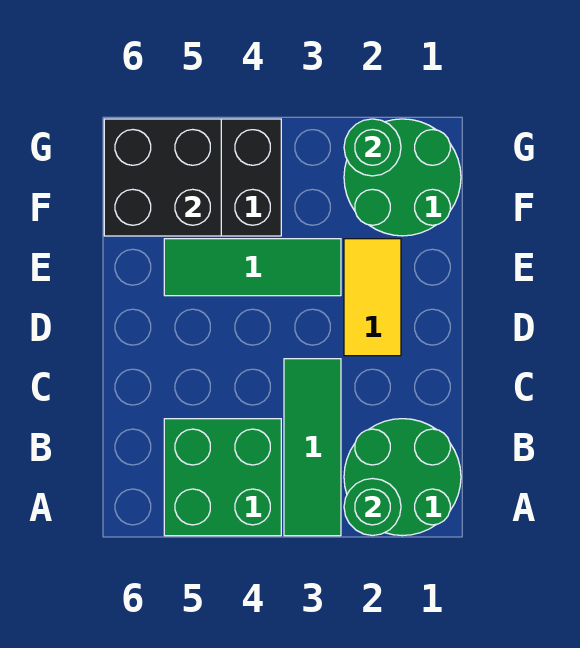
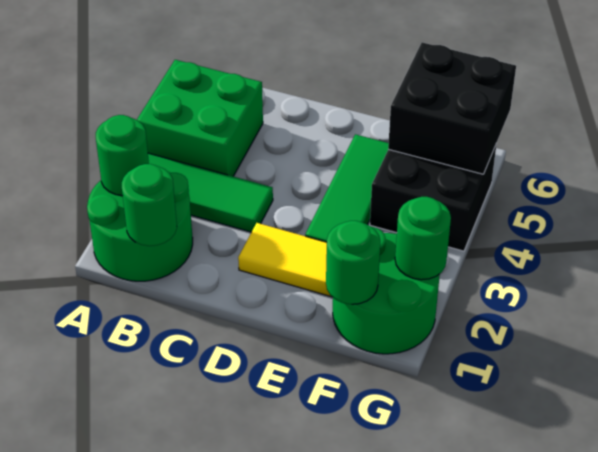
none -> green round brick B1 level 2
none -> green round brick F1 level 2

